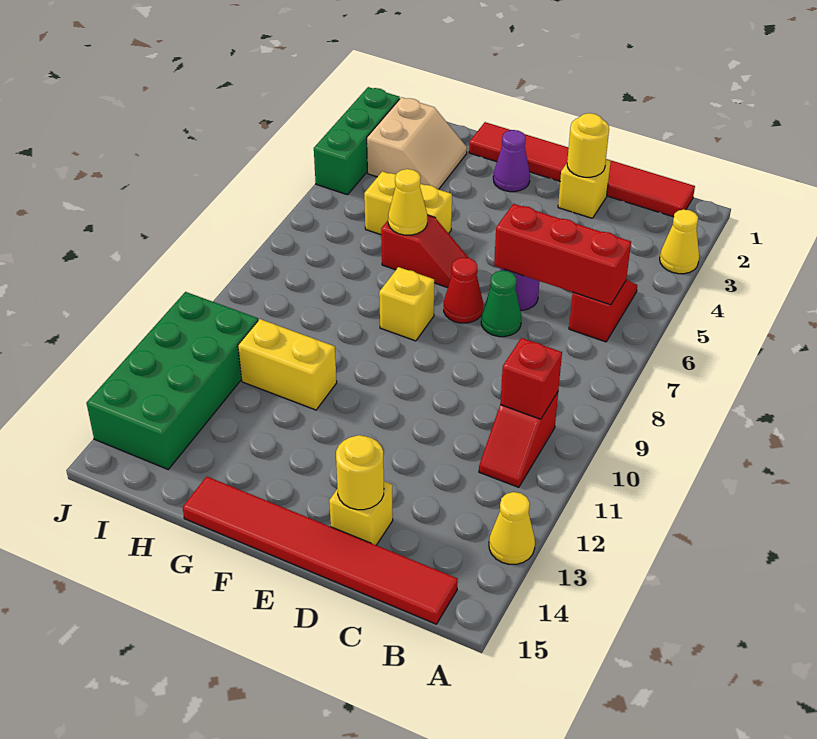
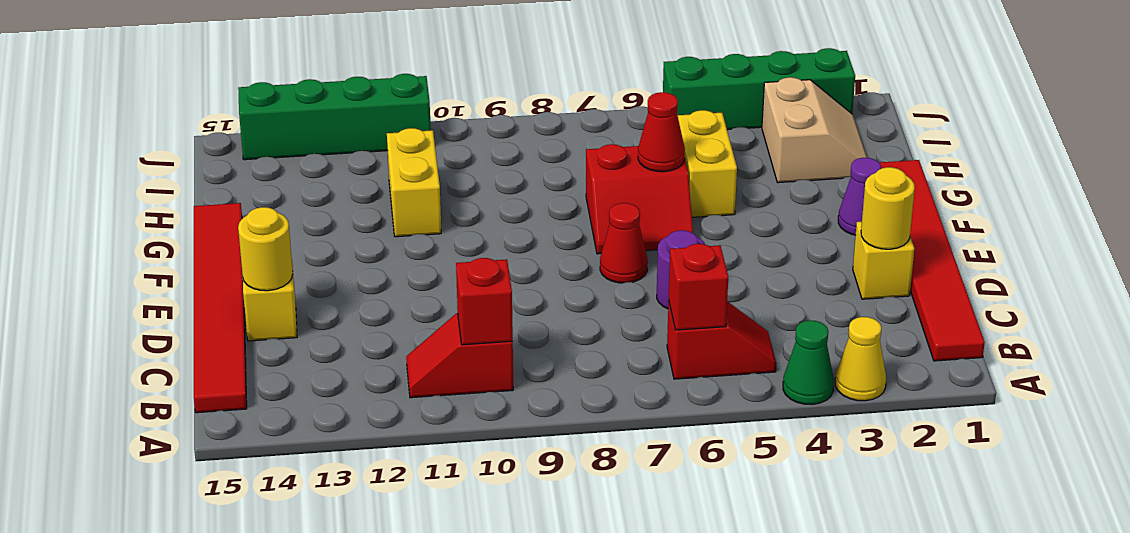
yellow cone A13 level 1 -> none
red brick B6:D6 level 2 -> red brick B6 level 2
green cone D7 level 1 -> green cone A4 level 1
red slope F6:G6 level 1 top G -> red slope F6:G7 level 1 top G
yellow brick F8 level 1 -> none
yellow cone G6 level 2 -> red cone G6 level 2
tan slope H2:I3 level 1 top I -> tan slope H2:I3 level 1 top 3
green brick I11:J14 level 1 -> green brick J11:J14 level 1
green brick J2:J4 level 1 -> green brick J2:J5 level 1

